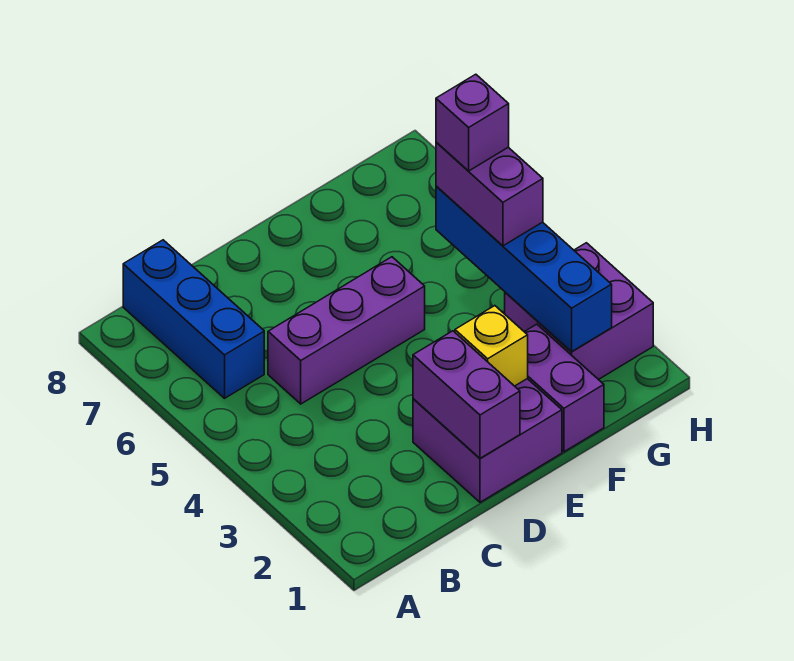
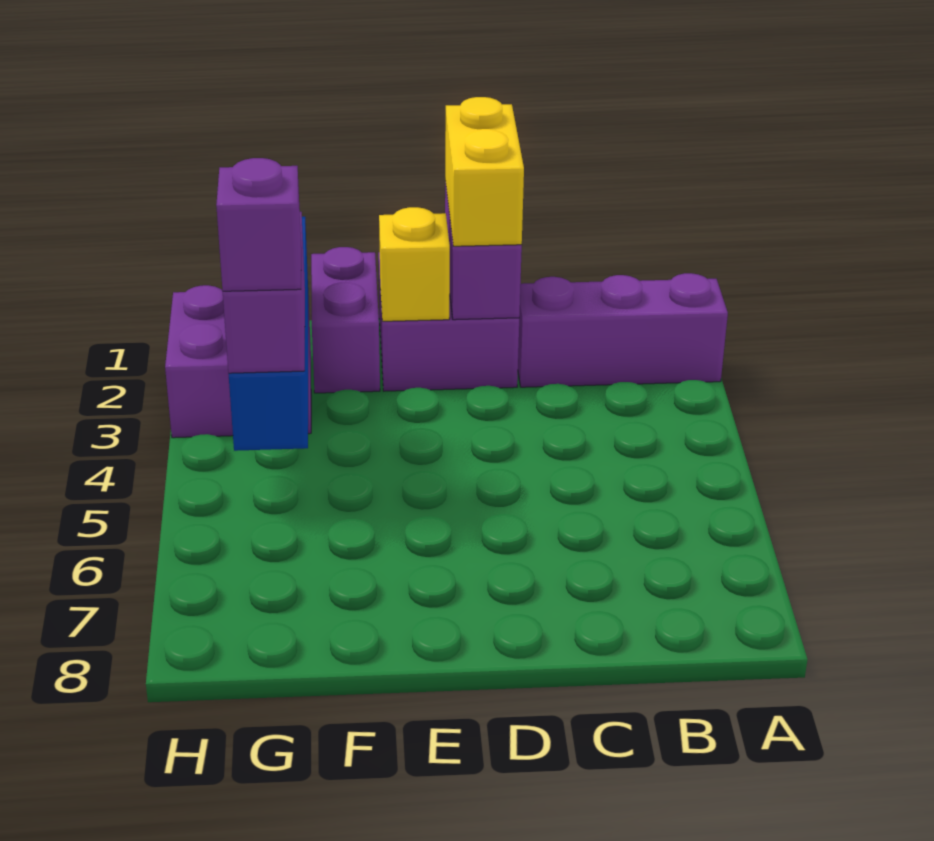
blue brick B6:B8 level 1 -> none
purple brick C5:E5 level 1 -> purple brick A2:C2 level 1
none -> yellow brick D1:D2 level 3

